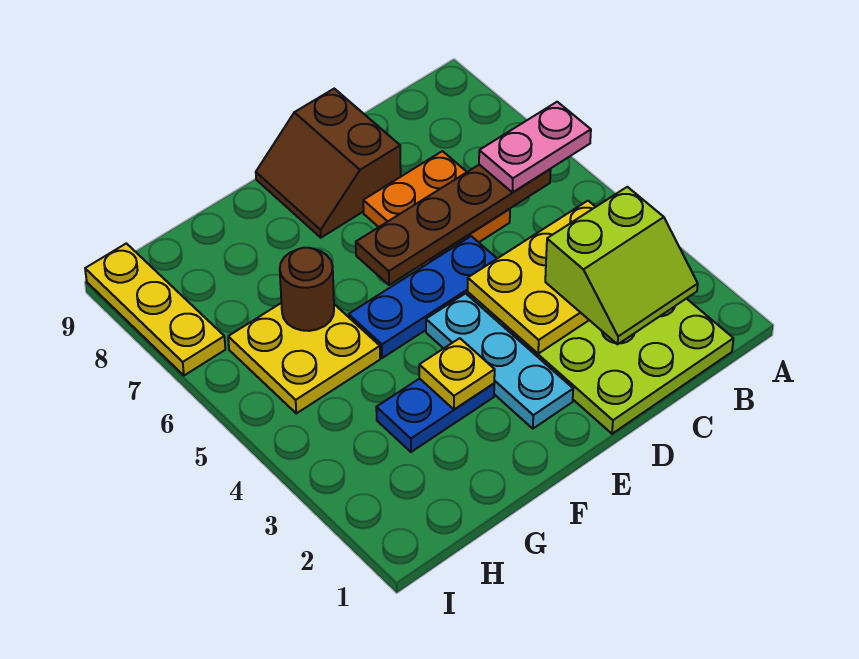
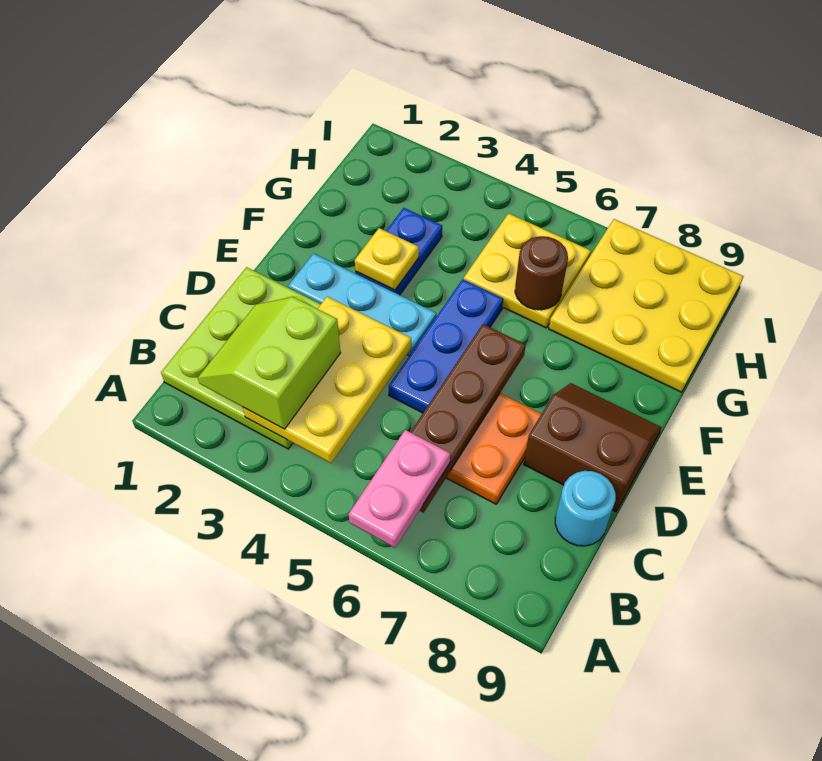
none -> cyan round brick C9 level 1
yellow plate I7:I9 level 1 -> yellow plate G7:I9 level 1

